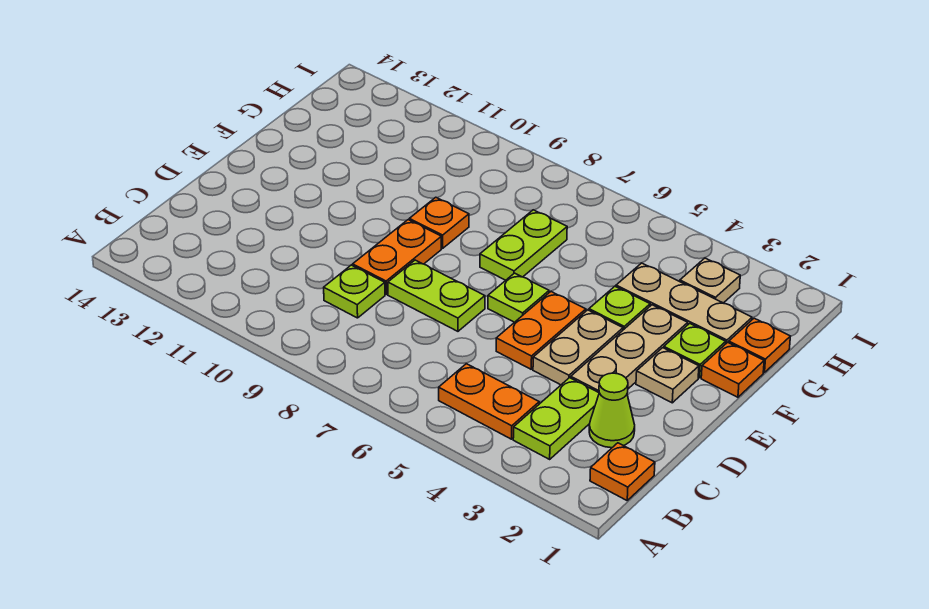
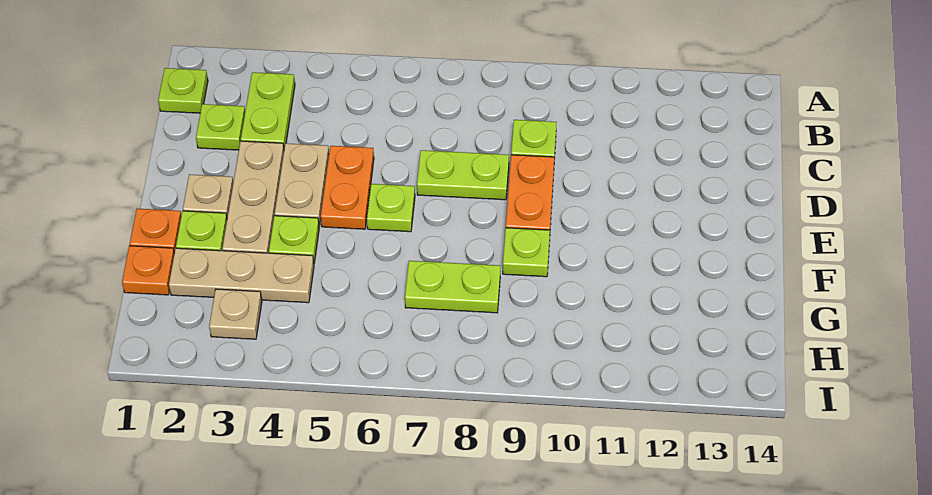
orange plate B1 level 1 -> lime plate B1 level 1
orange plate B4:B5 level 1 -> none
lime cone C2 level 1 -> lime plate C2 level 1
lime plate F7:G7 level 1 -> lime plate G7:G8 level 1
orange plate F9 level 1 -> lime plate F9 level 1

